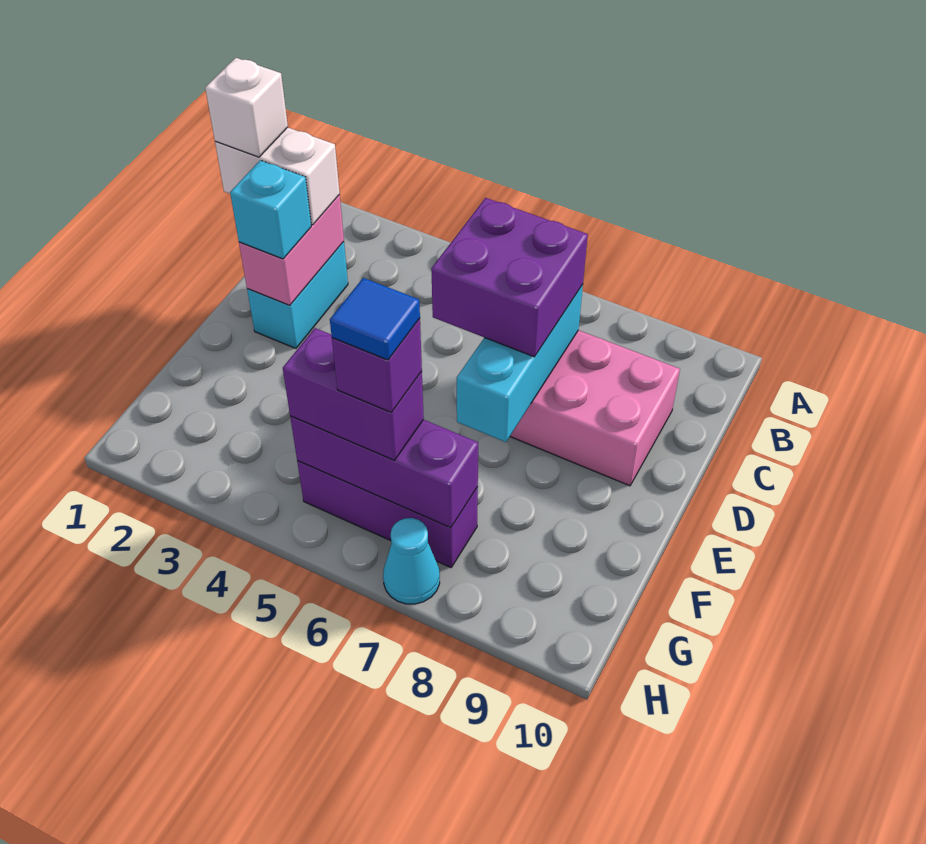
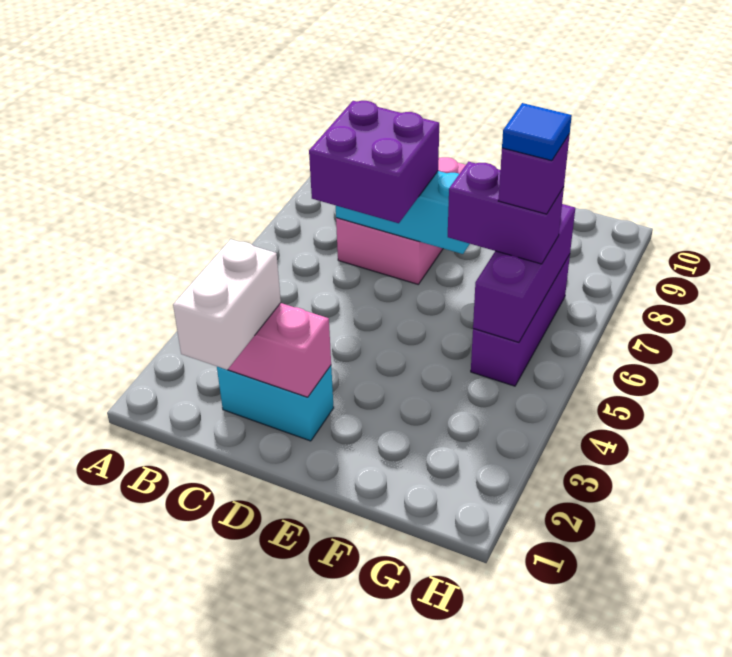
white brick C1 level 4 -> none
cyan brick D2 level 3 -> none
purple brick G5:G6 level 3 -> purple brick F6:G6 level 3
cyan cone H7 level 1 -> none

